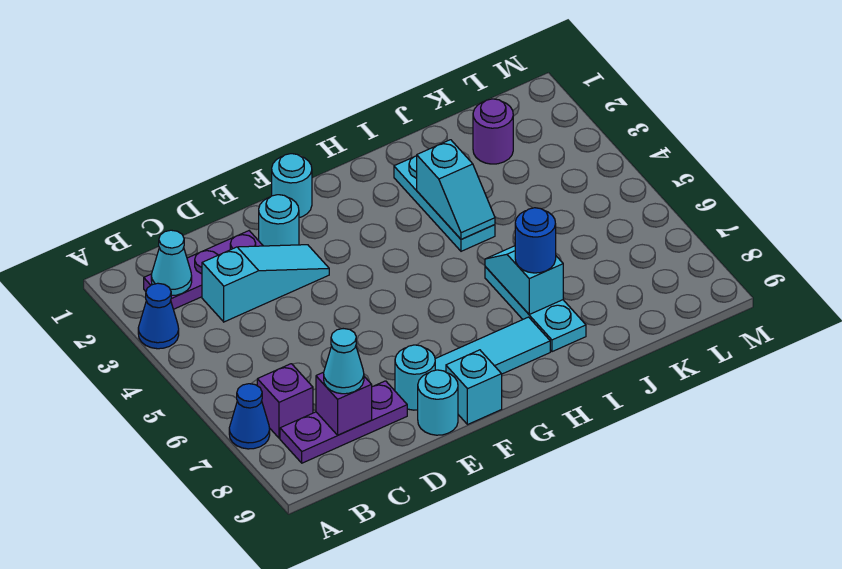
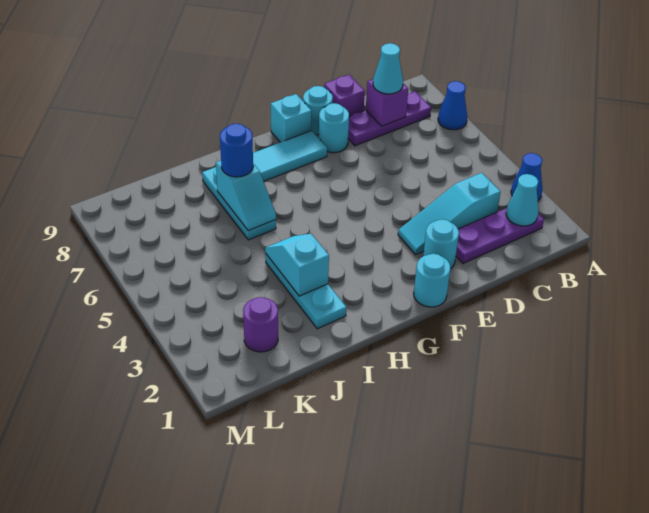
purple brick B7 level 1 -> purple brick D9 level 1

